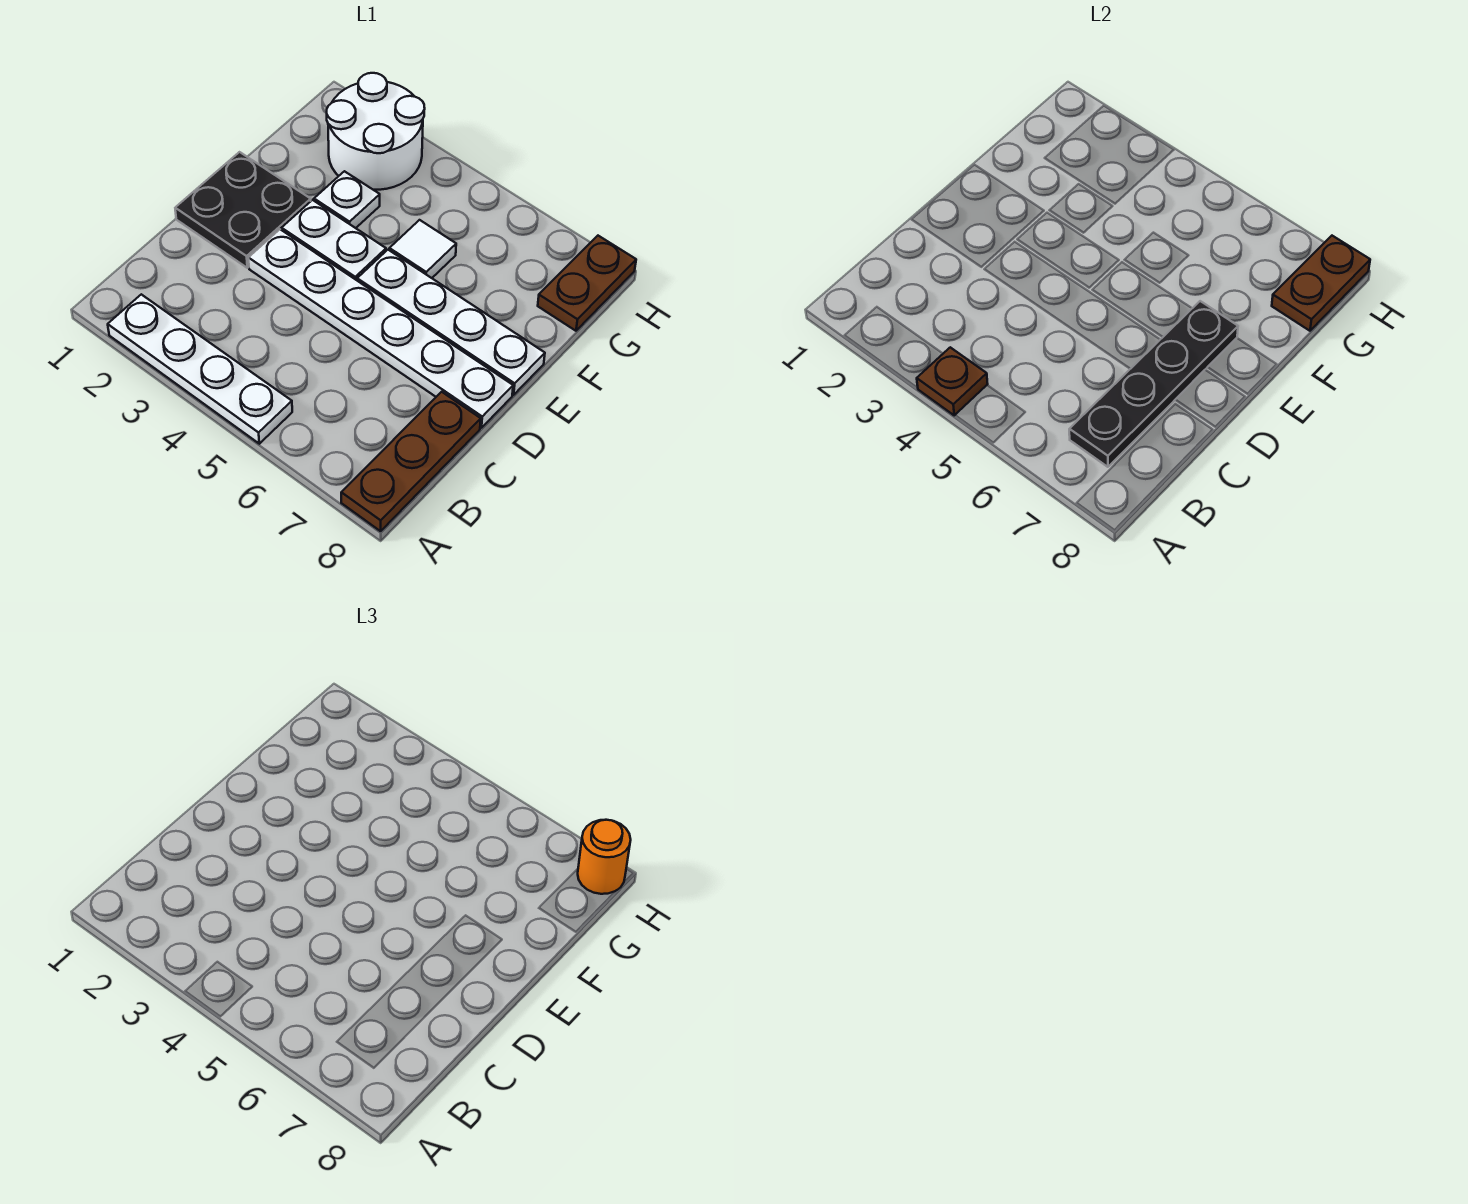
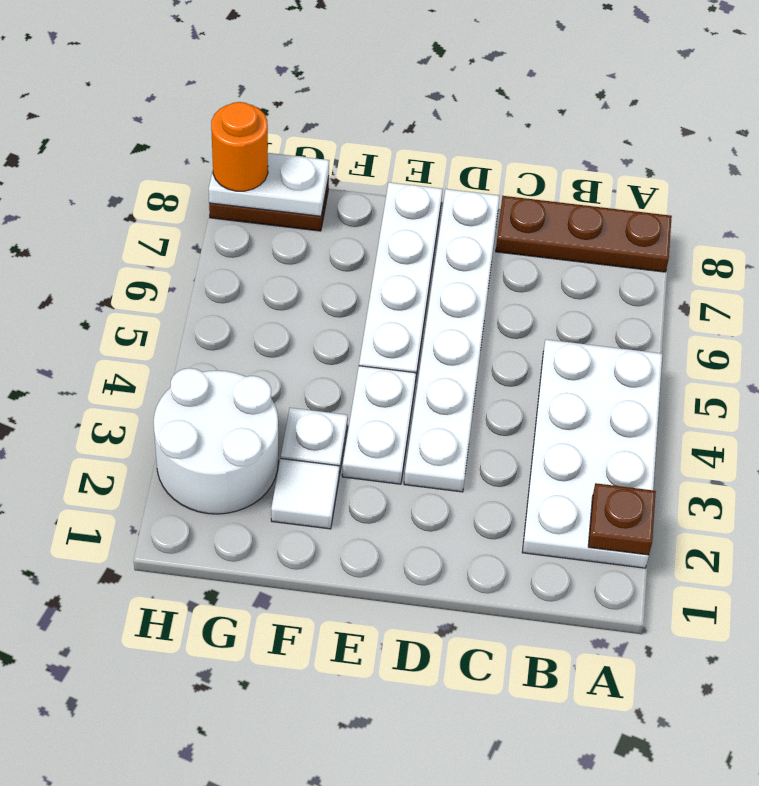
white plate A2:A5 level 1 -> white plate A2:B5 level 1
brown plate A4 level 2 -> brown plate A2 level 2
black plate B7:E7 level 2 -> none
black plate D1:E2 level 1 -> none
white tile F5 level 1 -> white tile F2 level 1
brown plate G8:H8 level 2 -> white plate G8:H8 level 2

